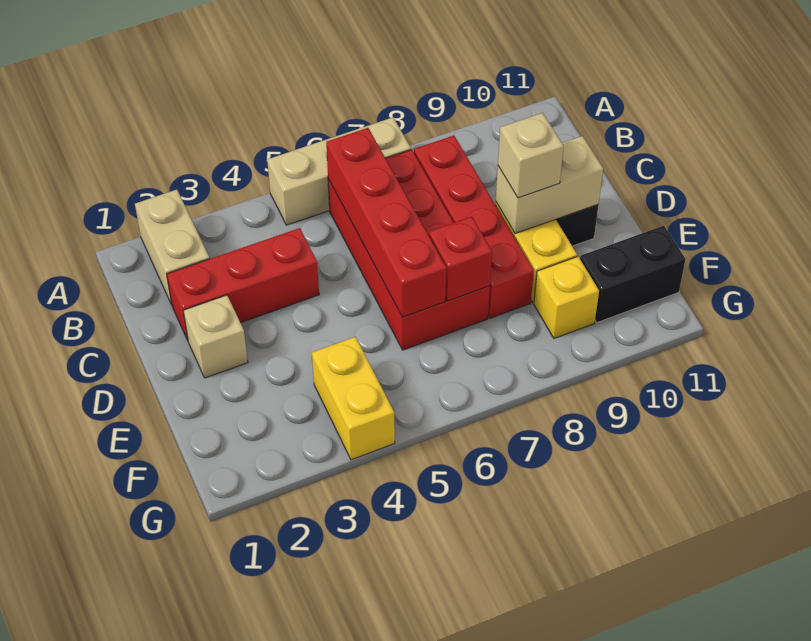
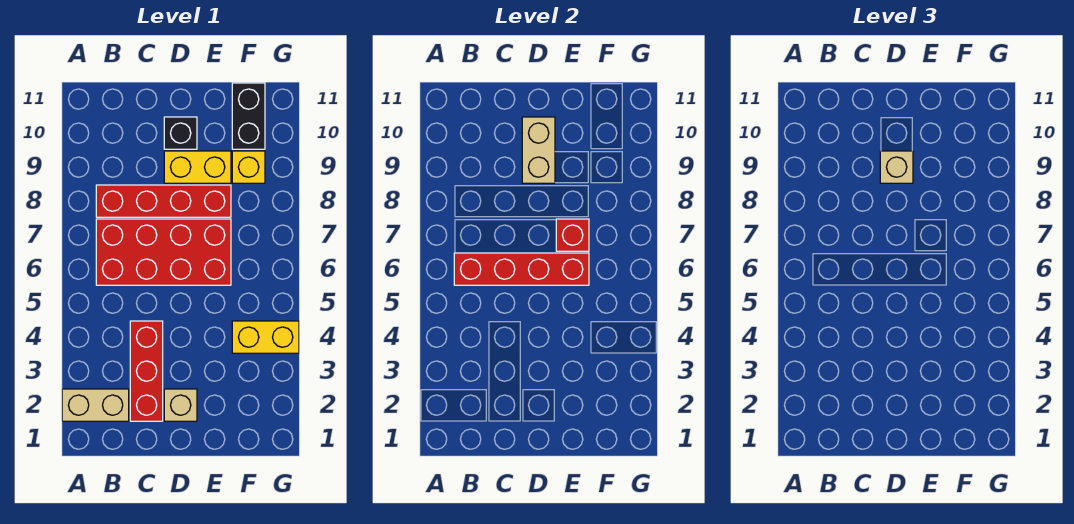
tan brick A5:A7 level 1 -> none

